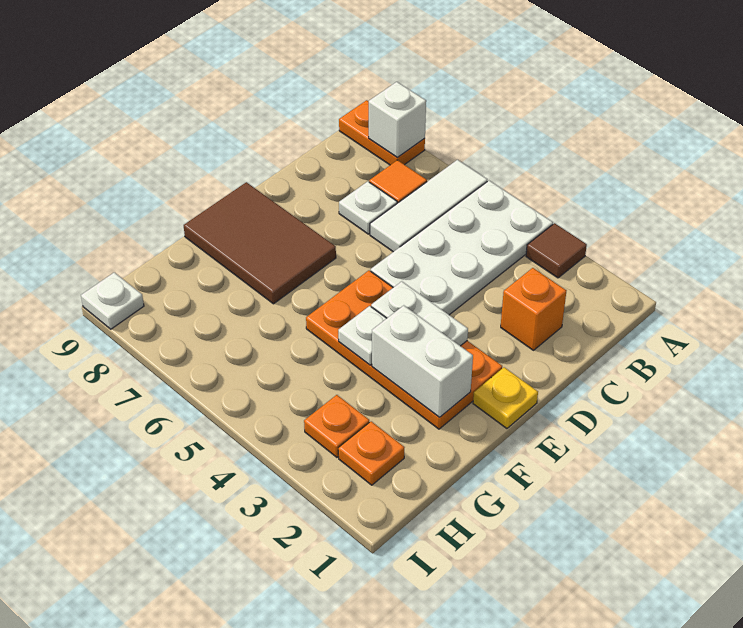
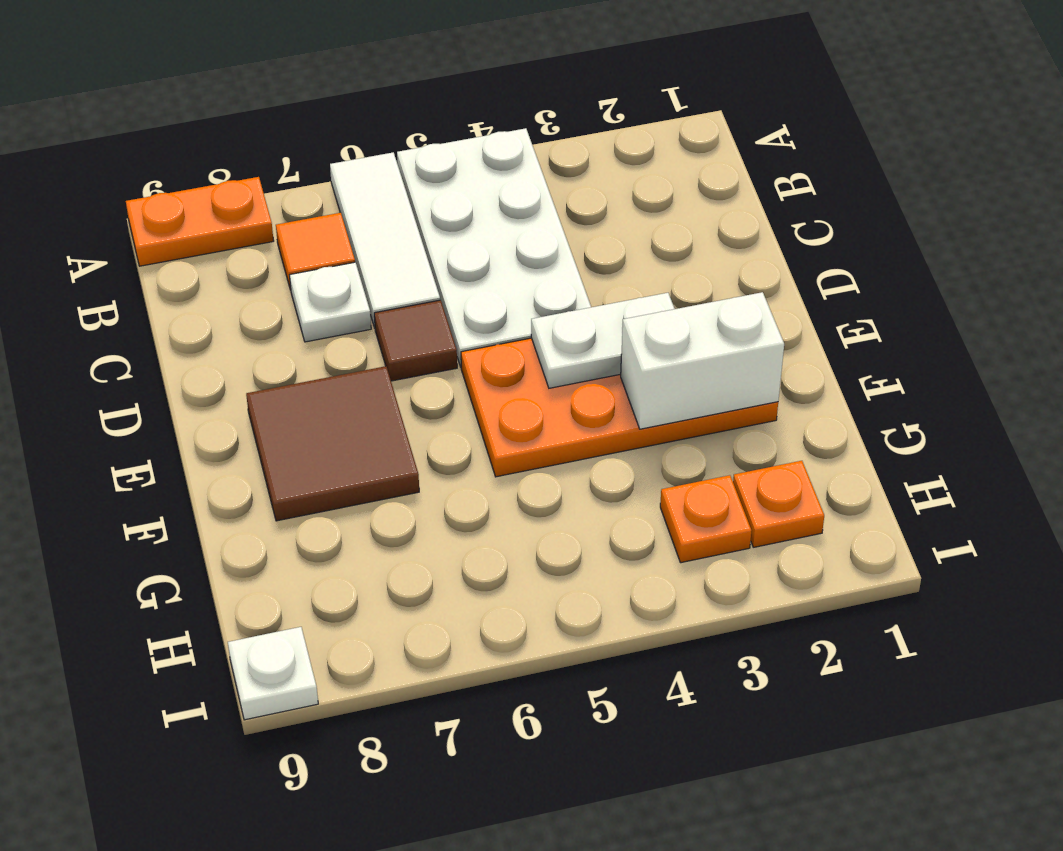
brown tile A3 level 1 -> brown tile D6 level 1
white brick A8 level 2 -> none
orange brick C2 level 1 -> none
yellow plate E1 level 1 -> none
brown tile E7:F9 level 1 -> brown tile E7:F8 level 1
white plate F4 level 2 -> none

